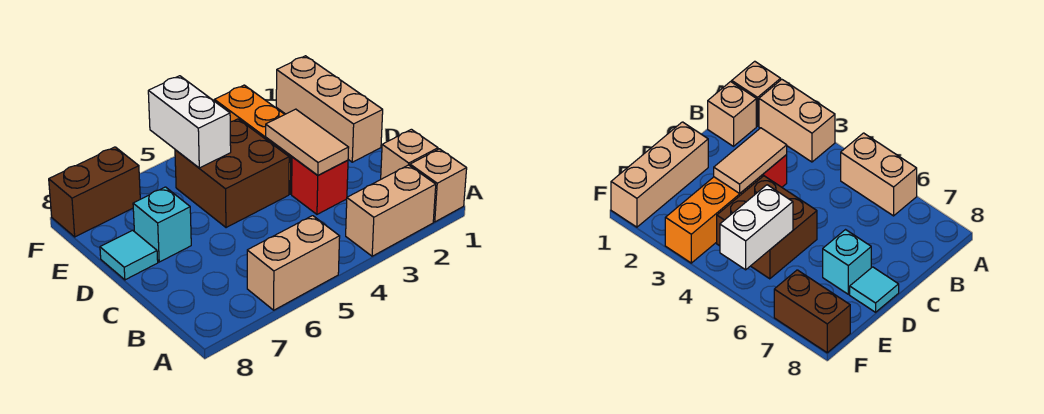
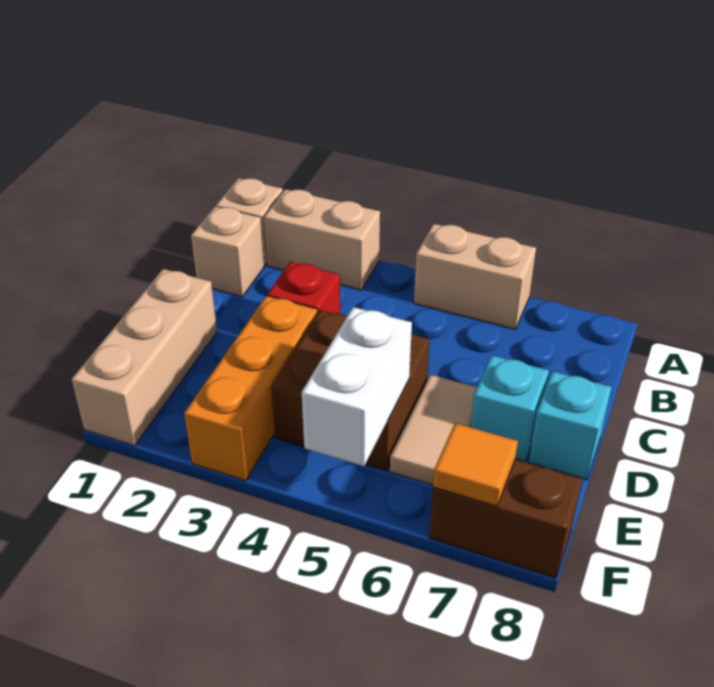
tan tile C3:D3 level 2 -> tan tile D6:E6 level 1
cyan tile D8 level 1 -> cyan brick D8 level 1
none -> orange tile F7 level 2

